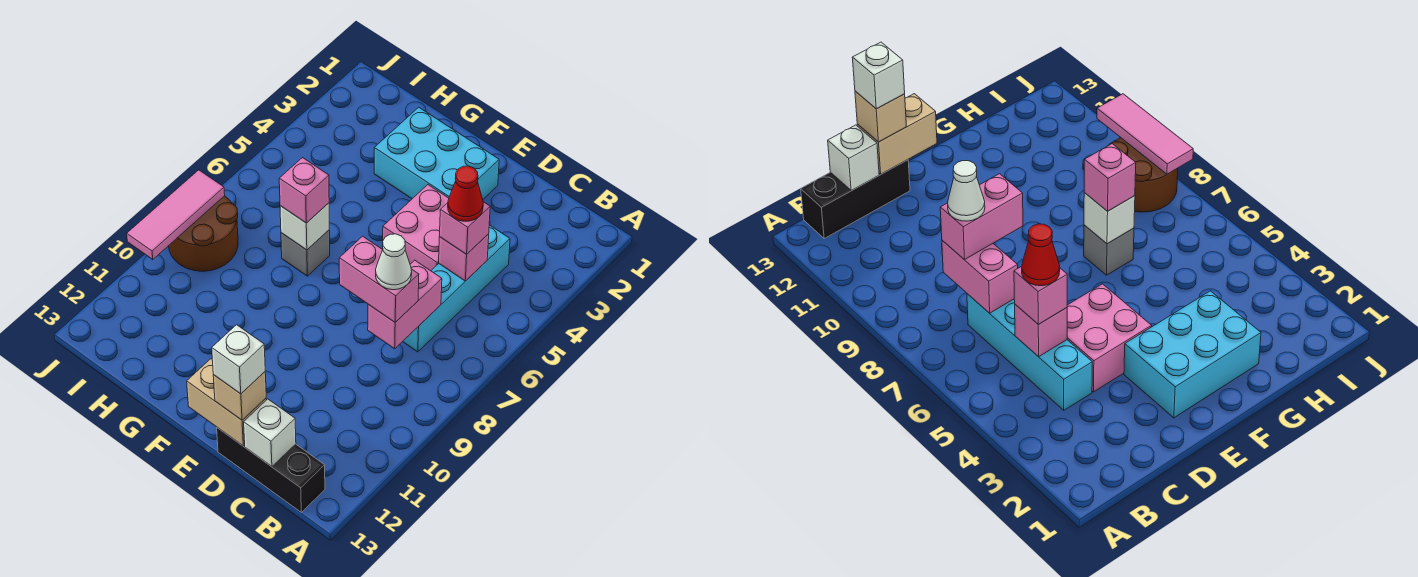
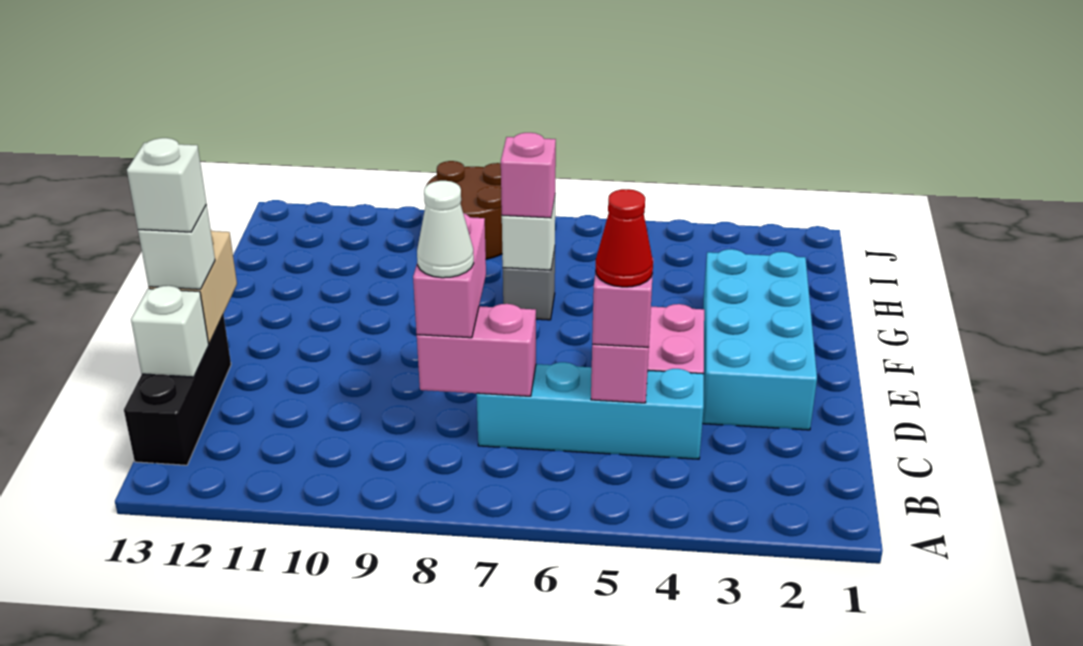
tan brick D13 level 3 -> white brick D13 level 3
cyan brick E2:G3 level 1 -> cyan brick D2:G3 level 1
pink tile J8:J10 level 2 -> none

